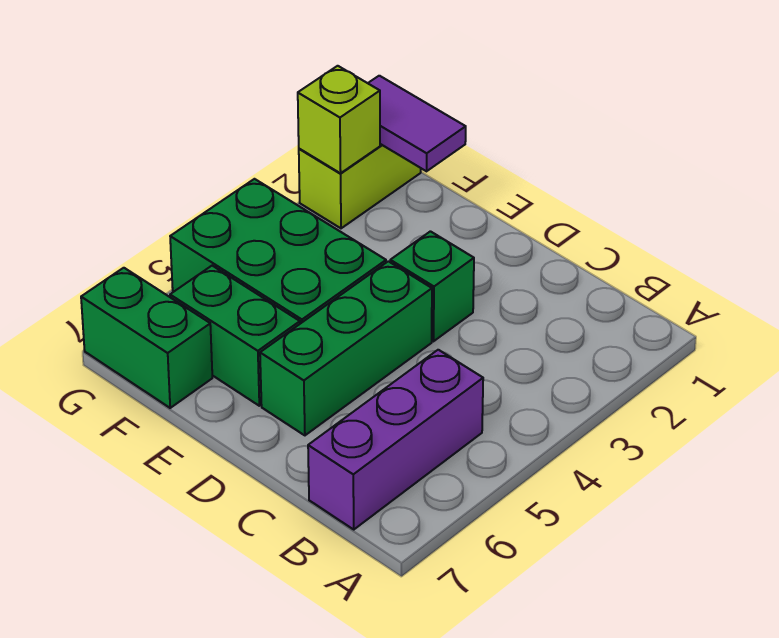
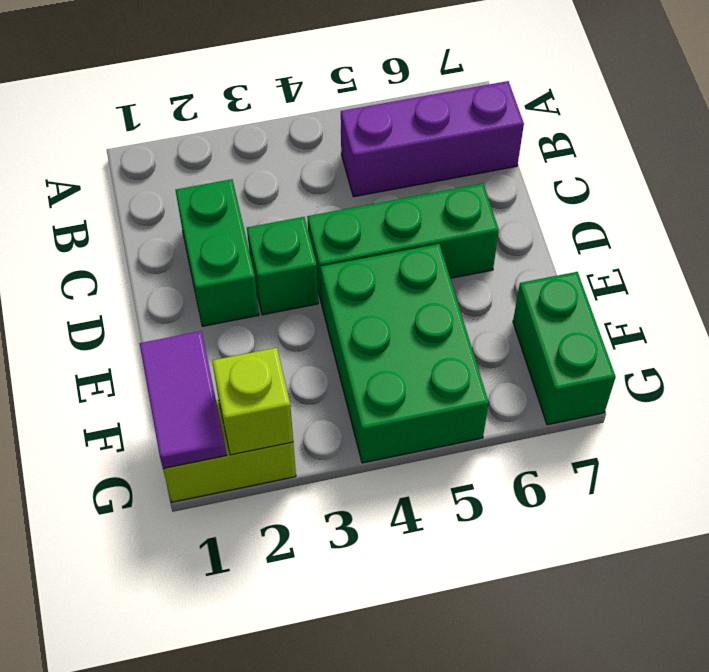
green brick E6:F6 level 1 -> green brick C2:D2 level 1

